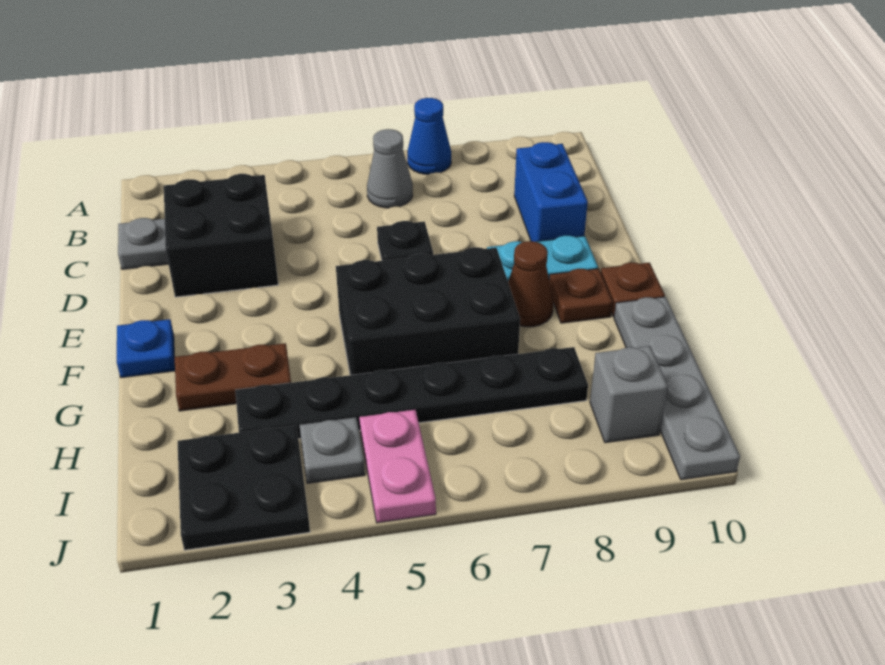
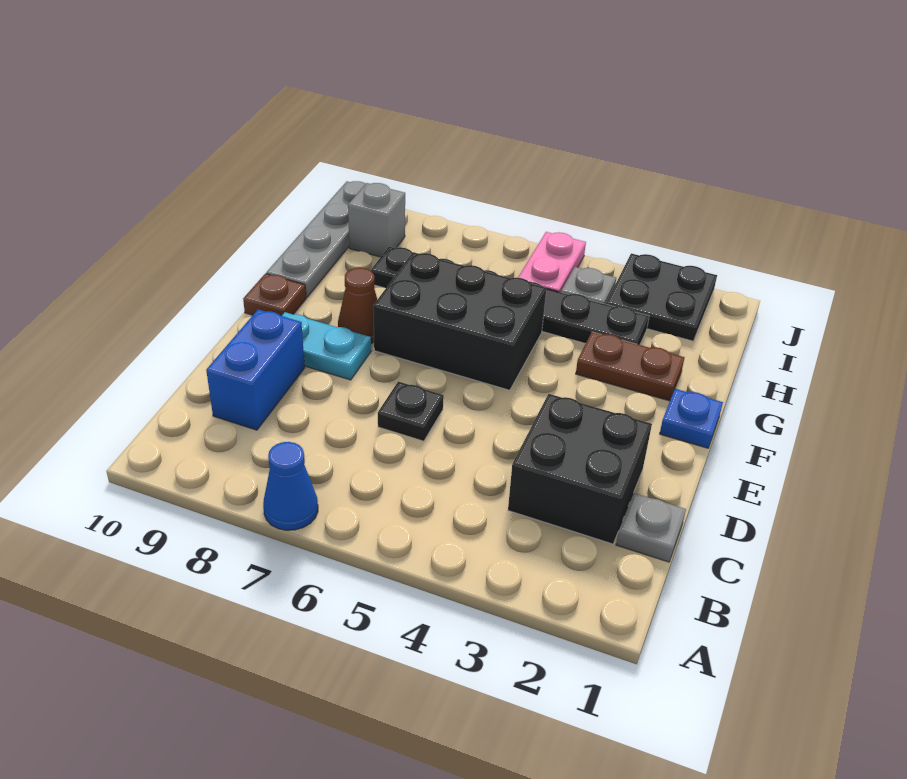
grey cone B6 level 1 -> none
brown plate F9 level 1 -> none

